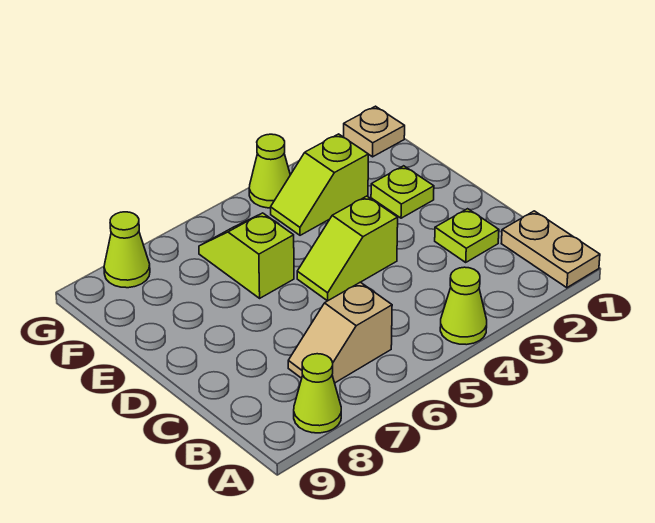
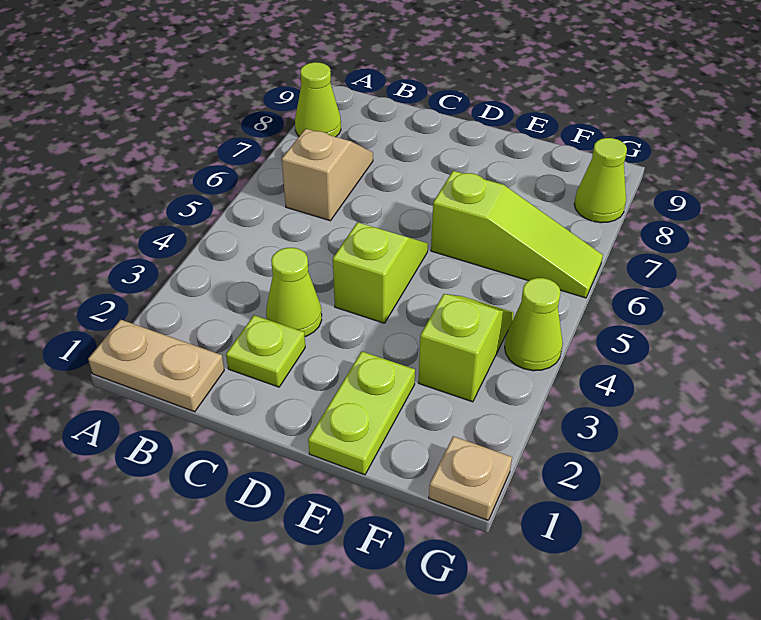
lime cone A4 level 1 -> lime cone C3 level 1
lime plate E2 level 1 -> lime plate E1:E2 level 1
lime slope E6:F6 level 1 top E -> lime slope E6:G6 level 1 top E

